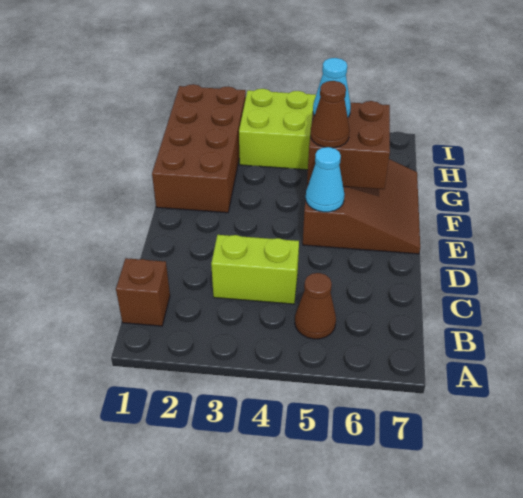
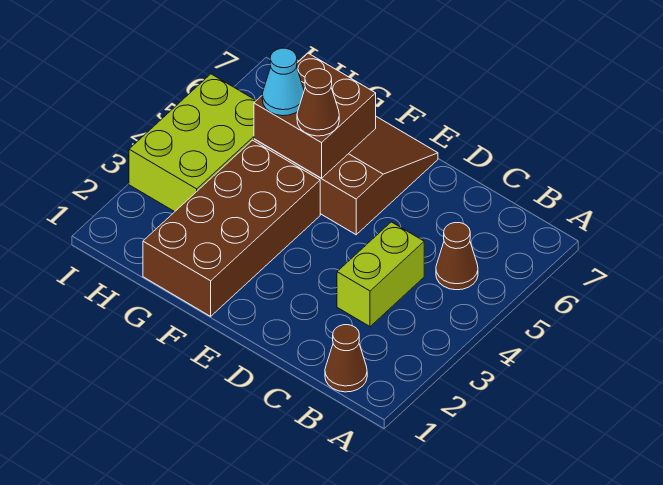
brown brick B1 level 1 -> brown cone B1 level 1
cyan cone E5 level 2 -> none
brown brick F1:I2 level 1 -> brown brick F1:G4 level 1

